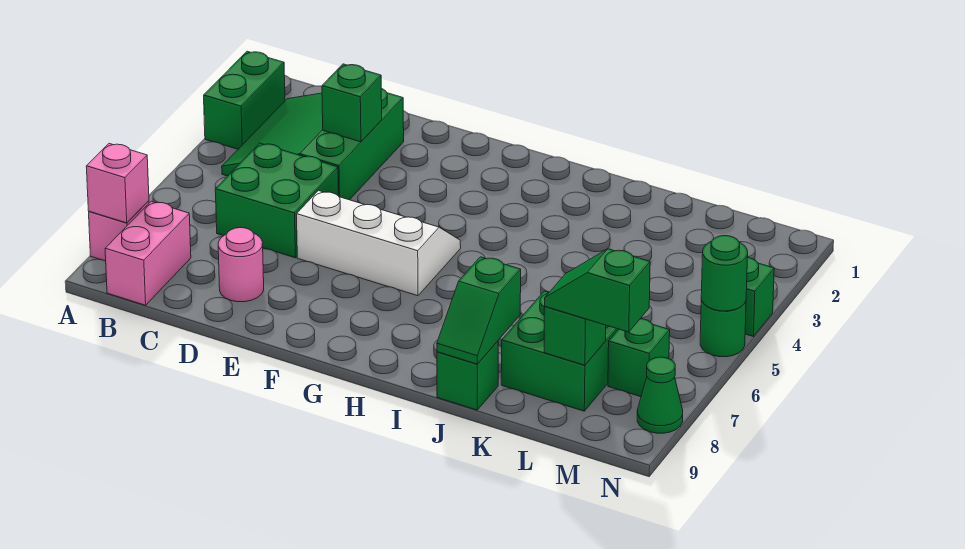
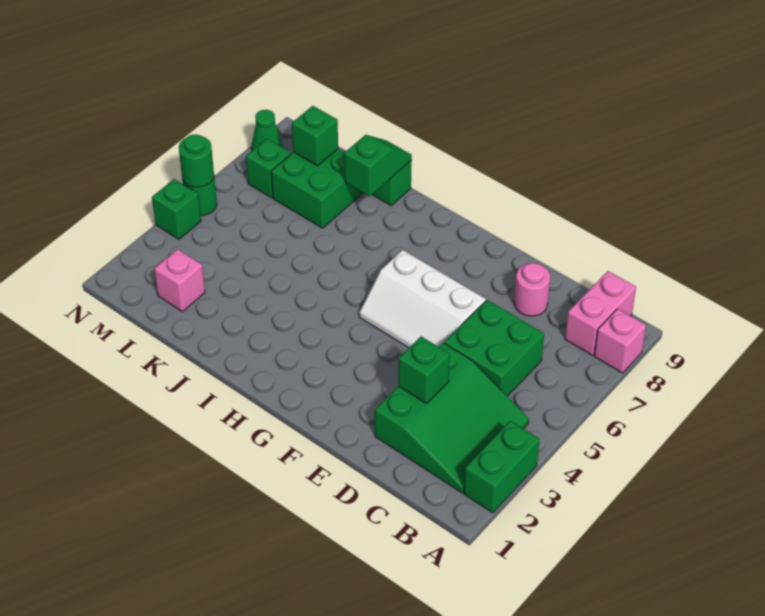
pink brick A8 level 2 -> pink brick L2 level 1
green slope L8:M8 level 3 top M -> none

